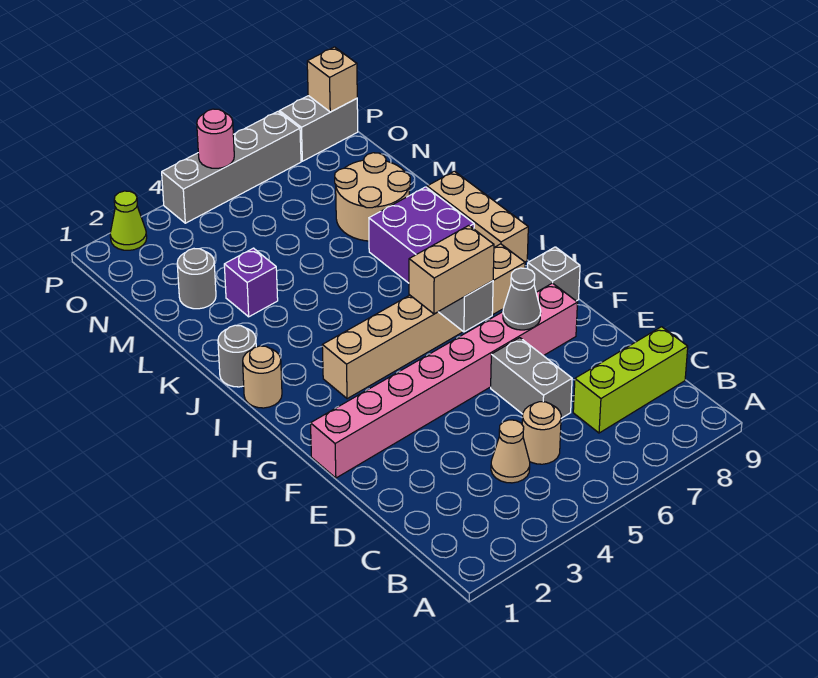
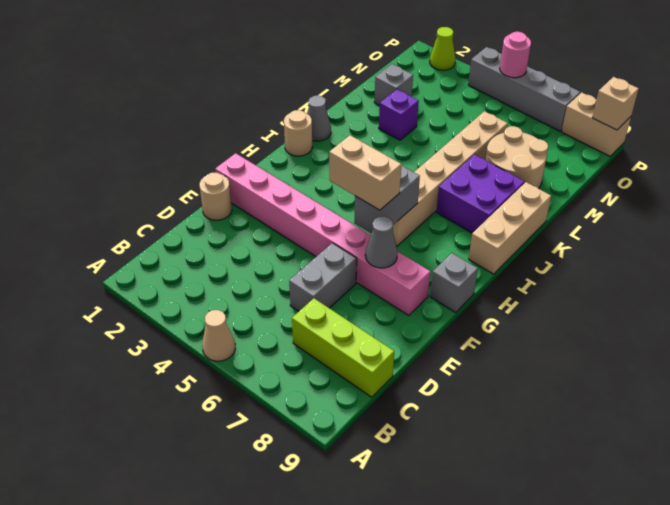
tan cone C4 level 1 -> tan cone A5 level 1
tan round brick C5 level 1 -> tan round brick E1 level 1
tan brick H3:H8 level 1 -> tan brick H6:M6 level 1
grey round brick J1 level 1 -> grey cone J1 level 1
grey round brick M2 level 1 -> grey brick M2 level 1
grey brick P8:P9 level 1 -> tan brick P8:P9 level 1

